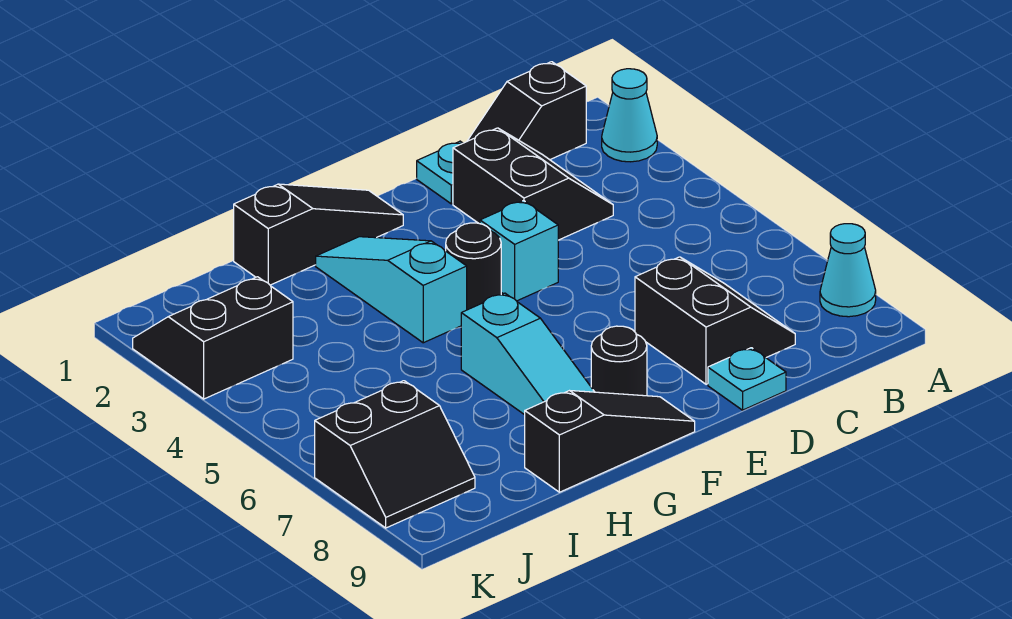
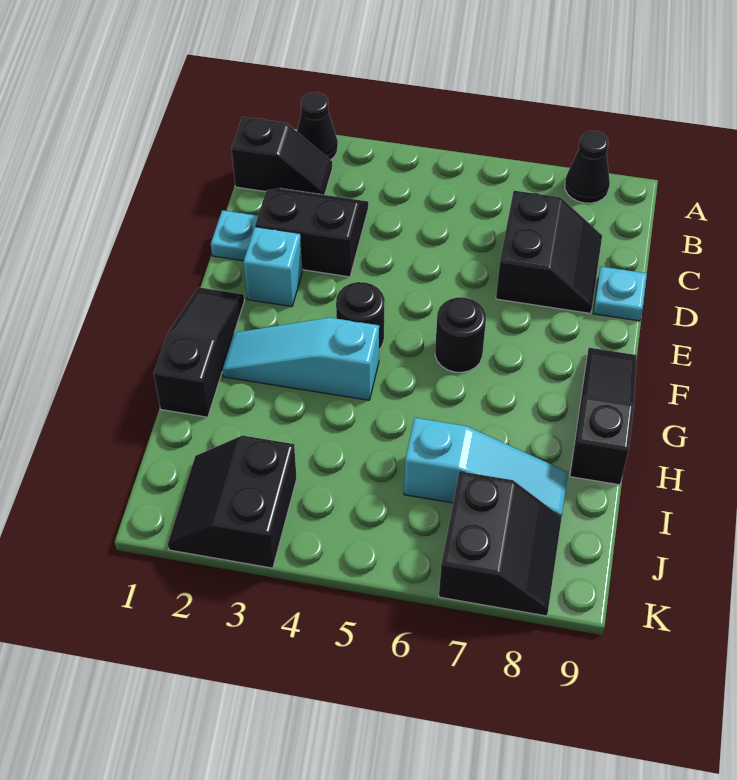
cyan cone A2 level 1 -> black cone A2 level 1
cyan cone A8 level 1 -> black cone A8 level 1
black slope B1:C1 level 1 top B -> black slope B1:B2 level 1 top 1
black slope C7:D8 level 1 top D -> black slope C7:D8 level 1 top 7
cyan brick E4 level 1 -> cyan brick E2 level 1
black round brick F8 level 1 -> black round brick F6 level 1
cyan slope G6:G8 level 1 top 6 -> cyan slope I6:I8 level 1 top 6

